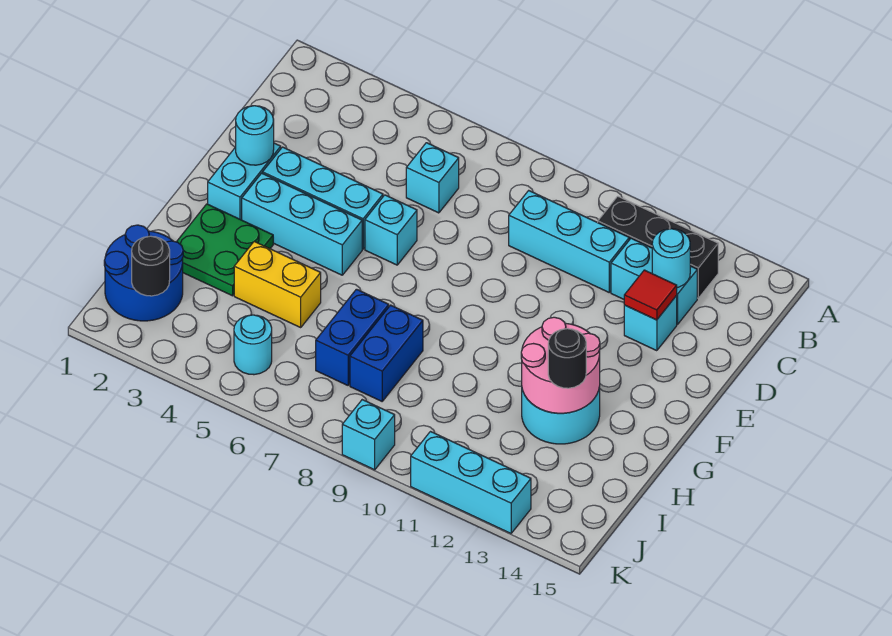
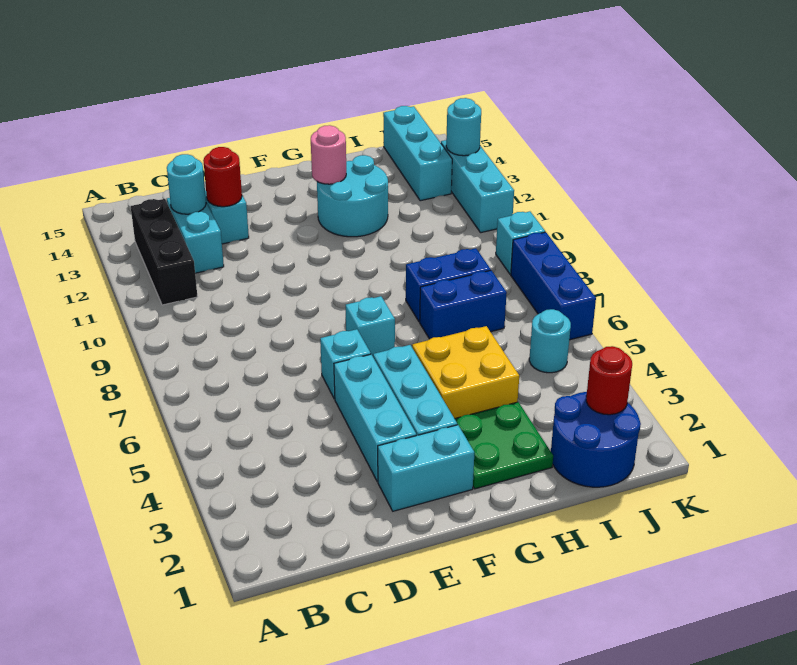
cyan brick C6 level 1 -> cyan brick F7 level 1
cyan brick C9:C11 level 1 -> cyan brick J13:J15 level 1
red tile D13 level 2 -> red round brick D13 level 2
cyan round brick E2 level 2 -> cyan round brick K13 level 2
pink round brick G12:H13 level 2 -> pink round brick G13 level 2
yellow brick H4:H5 level 1 -> yellow brick G4:H5 level 1
black round brick H13 level 3 -> none
black round brick J2 level 2 -> red round brick J2 level 2
none -> blue brick K6:K8 level 1

